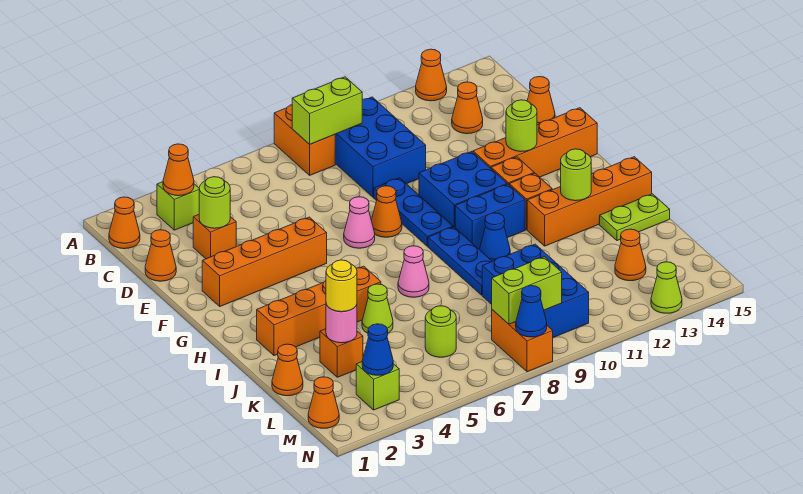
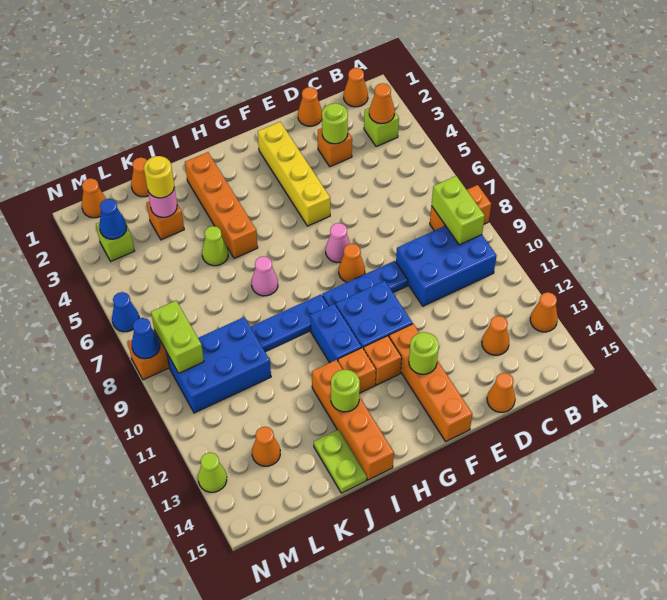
orange brick F2:F5 level 1 -> yellow brick F2:F5 level 1
blue cone I10 level 1 -> blue cone N6 level 1
lime round brick L6 level 1 -> none

